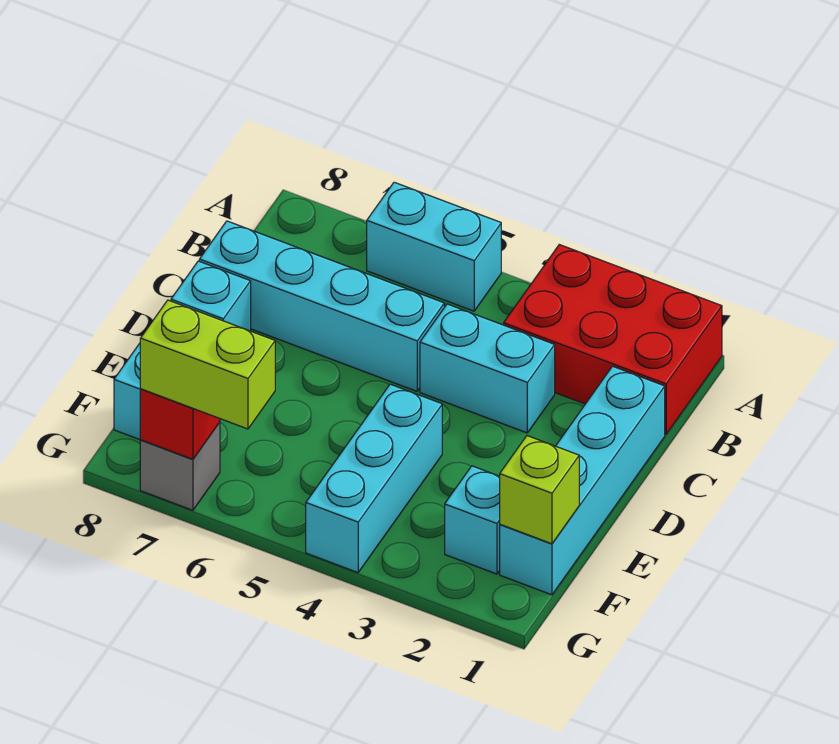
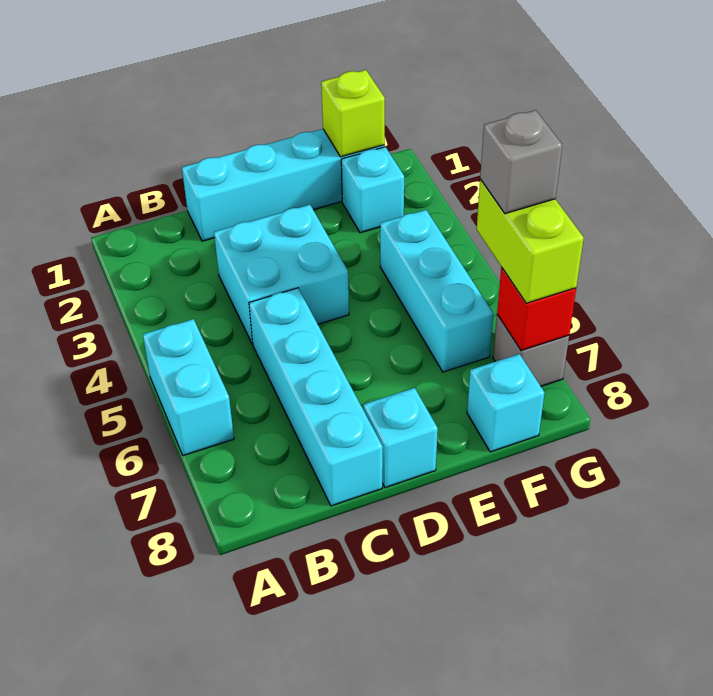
red brick A1:B3 level 1 -> none
cyan brick C3:C4 level 1 -> cyan brick C3:D4 level 1
cyan brick E4:G4 level 1 -> cyan brick F4:F6 level 1
none -> grey brick G6 level 4

